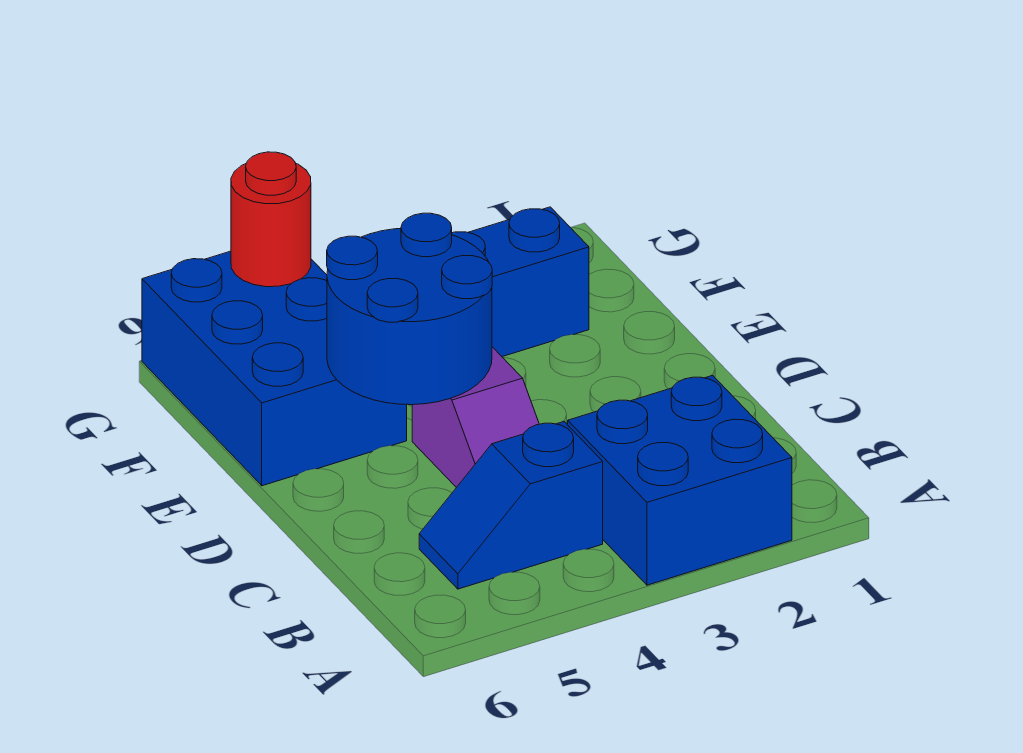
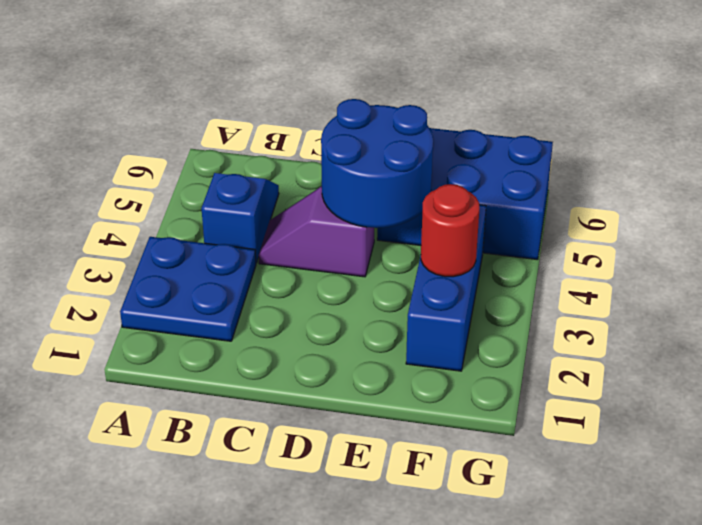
blue brick A2:B3 level 1 -> blue plate A2:B3 level 1
red round brick G5 level 2 -> red round brick F3 level 2

